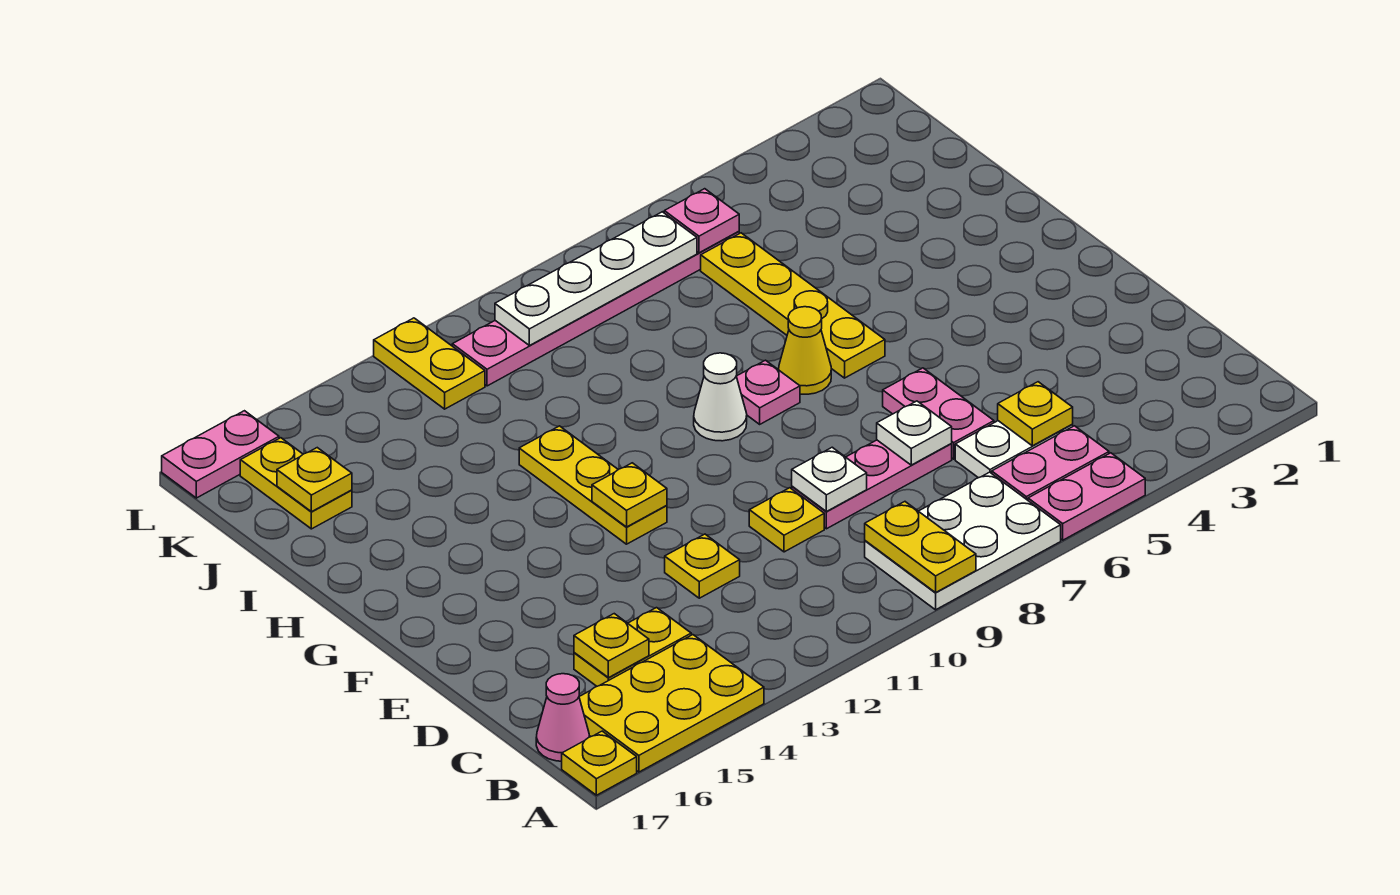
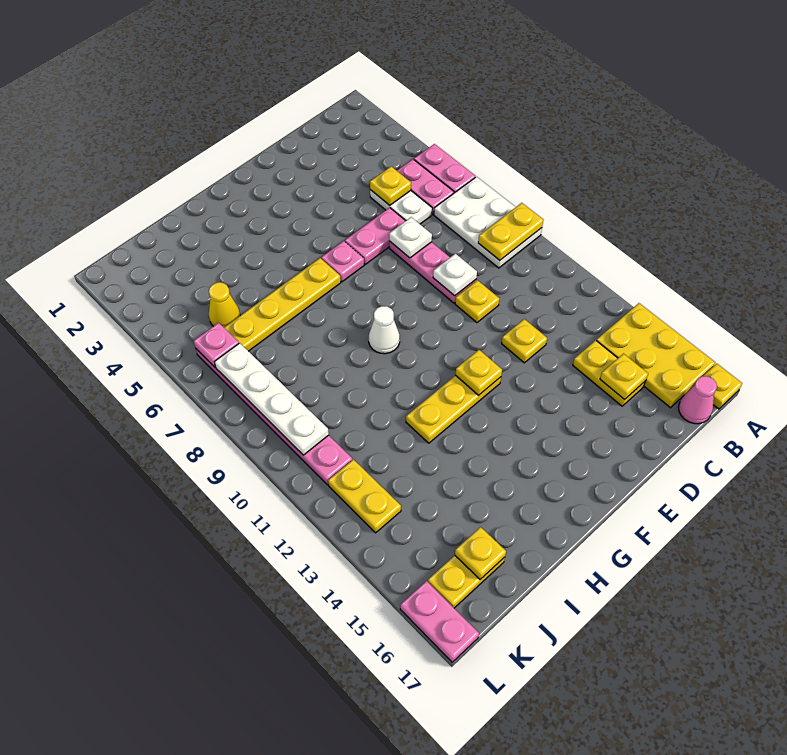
yellow cone G7 level 1 -> yellow cone J5 level 1
pink plate G8 level 1 -> pink plate F6 level 1
yellow plate K12:L12 level 1 -> yellow plate K12:K13 level 1

